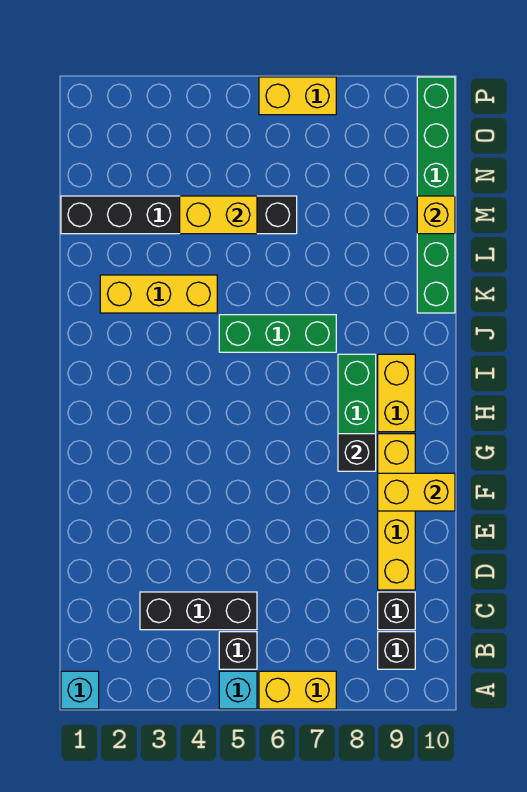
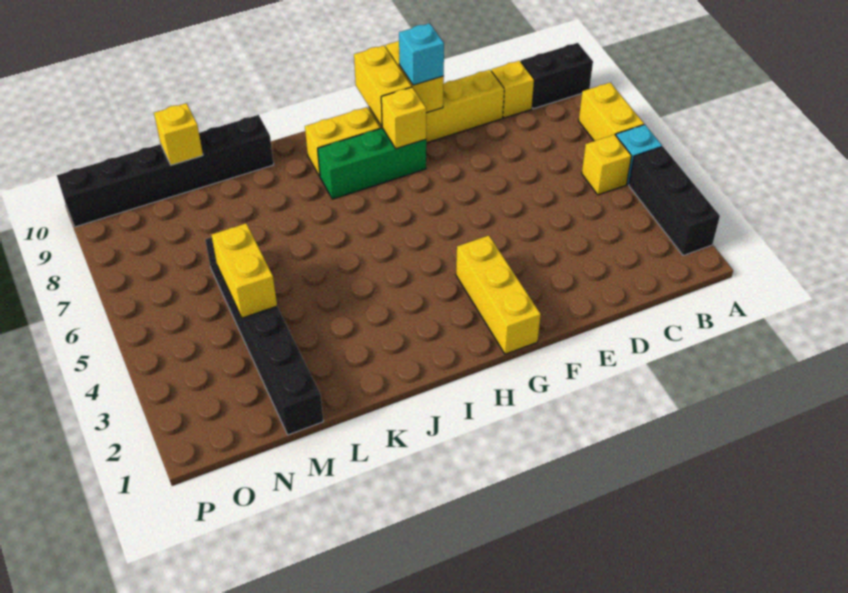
cyan brick A1 level 1 -> cyan brick F9 level 3
black brick B5 level 1 -> yellow brick B5 level 1
black brick B9 level 1 -> black brick A9:B9 level 1
black brick C3:C5 level 1 -> black brick A2:A4 level 1
black brick C9 level 1 -> yellow brick C9 level 1
black brick G8 level 2 -> yellow brick G8 level 2
green brick J5:J7 level 1 -> none
yellow brick K2:K4 level 1 -> yellow brick G1:G3 level 1
green brick K10:P10 level 1 -> black brick K10:P10 level 1
yellow brick P6:P7 level 1 -> yellow brick G9:G10 level 2

